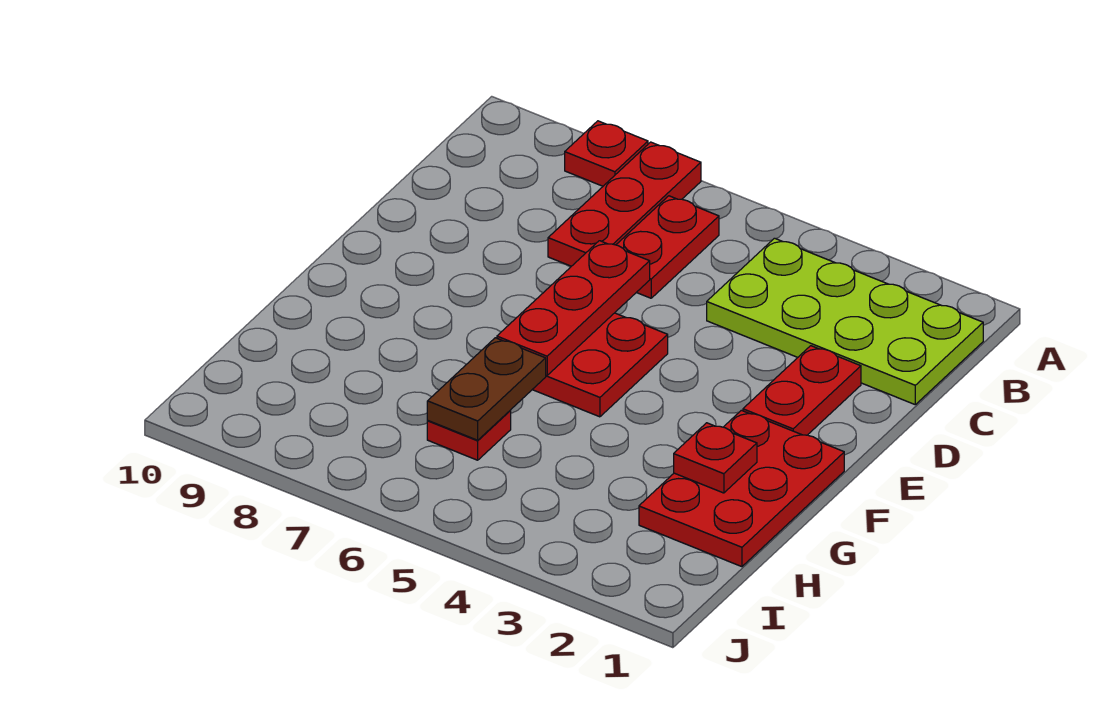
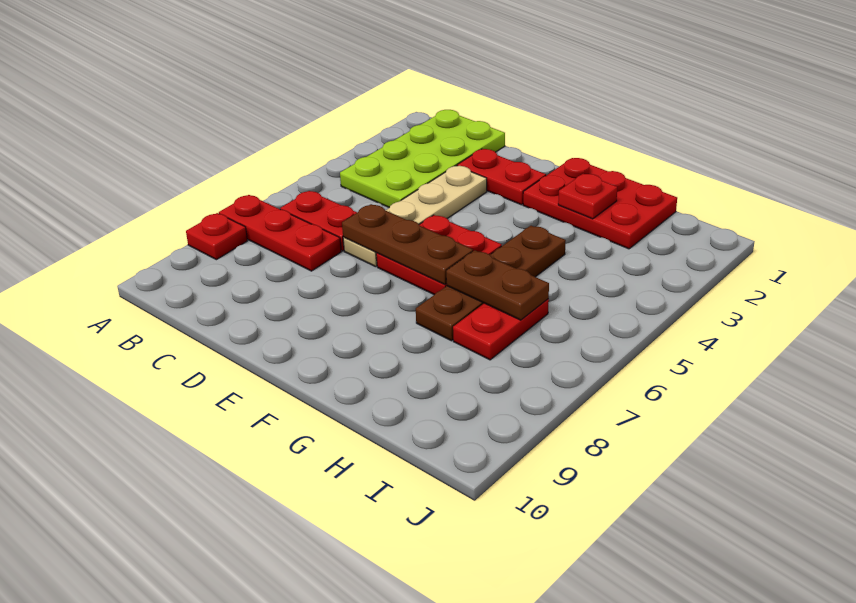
none -> tan plate D3:D6 level 1
red plate D6:F6 level 2 -> brown plate D6:F6 level 2
none -> brown plate G4:G7 level 1
red plate H6 level 1 -> red plate H6:H7 level 1

